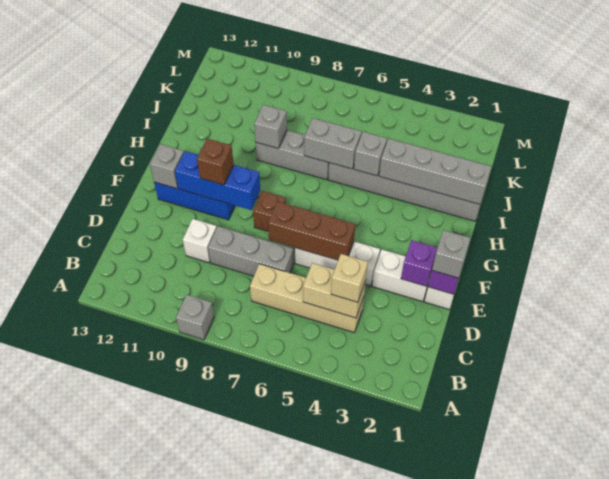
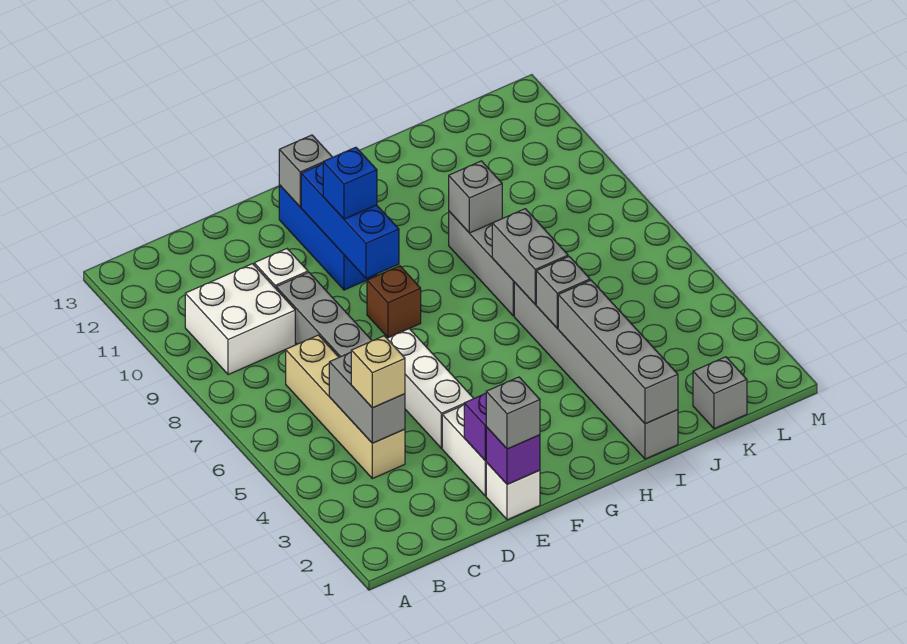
grey brick A9 level 1 -> grey brick K1 level 1
none -> white brick B9:C10 level 1
tan brick C4:C5 level 2 -> grey brick C4:C5 level 2
brown brick E5:E7 level 2 -> none
brown brick F10 level 3 -> blue brick F10 level 3

